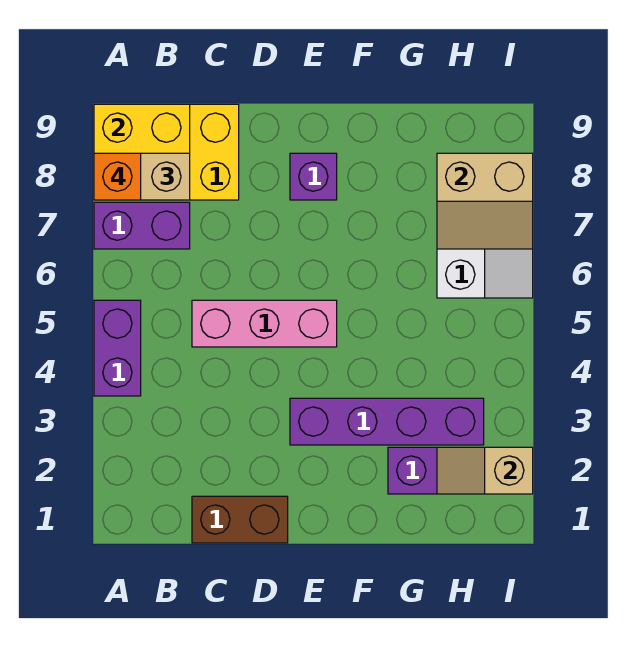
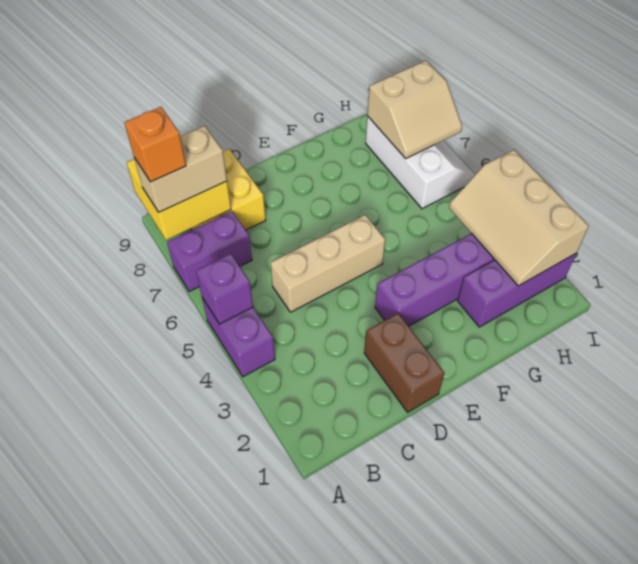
brown brick C1:D1 level 1 -> brown brick D1:D2 level 1
pink brick C5:E5 level 1 -> tan brick C5:E5 level 1
purple brick E8 level 1 -> purple brick A5 level 2
tan slope H2:I2 level 2 top I -> tan slope H2:I4 level 2 top I

